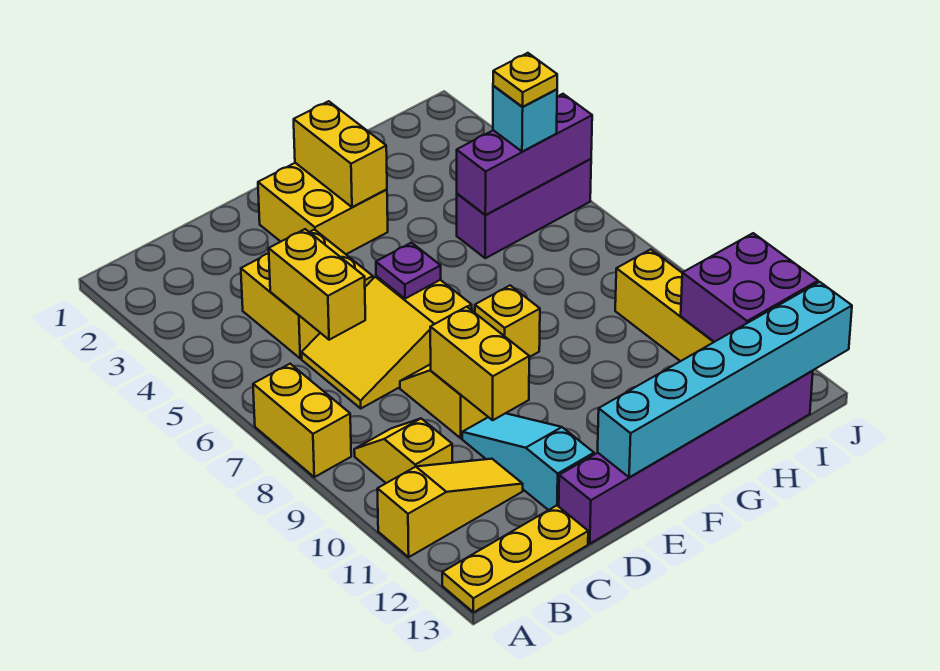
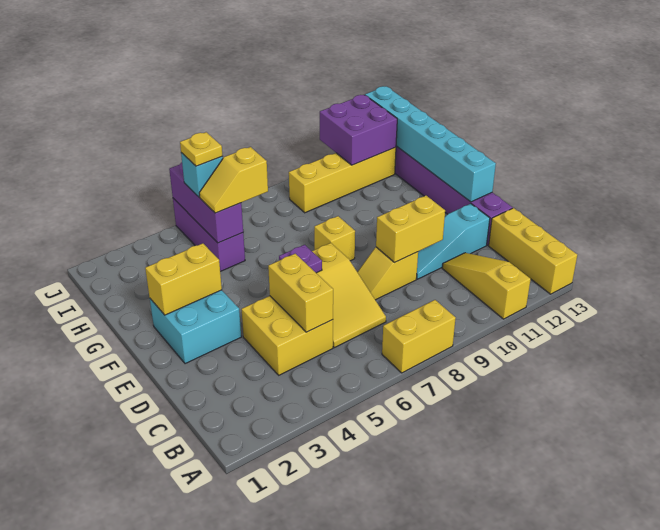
yellow plate A13:C13 level 1 -> yellow brick A13:C13 level 1
yellow slope B9:B10 level 1 top 10 -> yellow slope H5:H6 level 3 top 6
yellow brick C5:C6 level 2 -> yellow brick C5:D5 level 2
yellow brick E2:F3 level 1 -> cyan brick E2:F3 level 1

